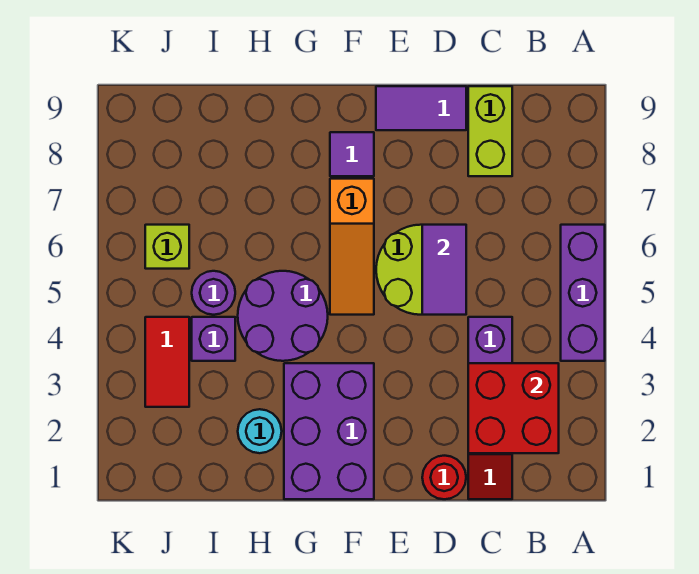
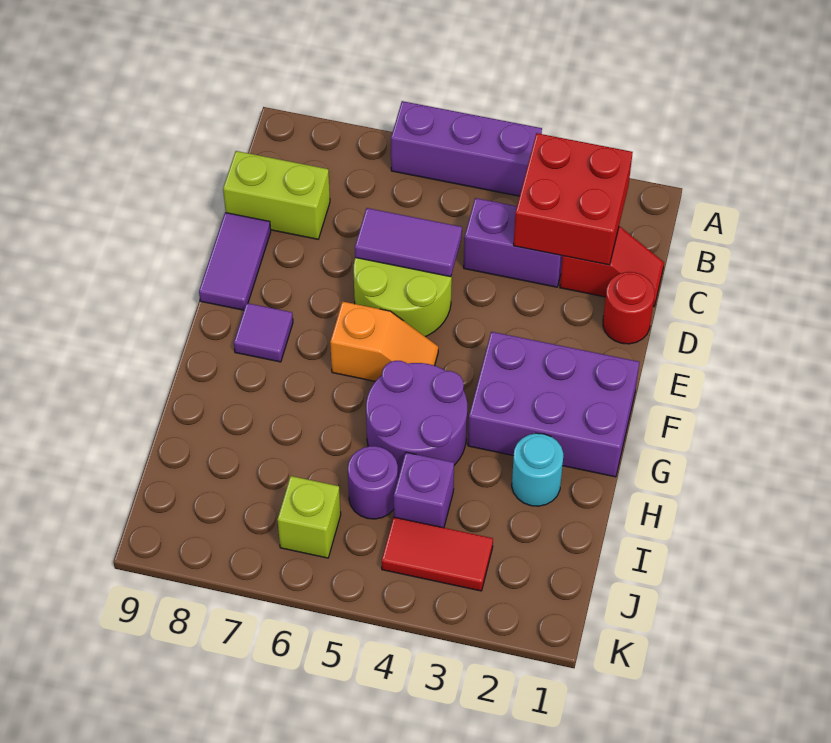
orange slope F5:F7 level 1 top 7 -> orange slope F5:F6 level 1 top 6

